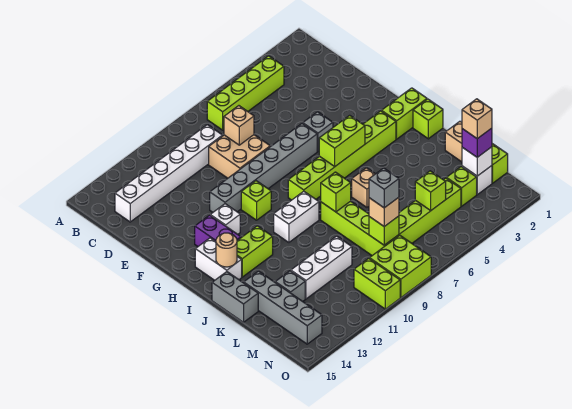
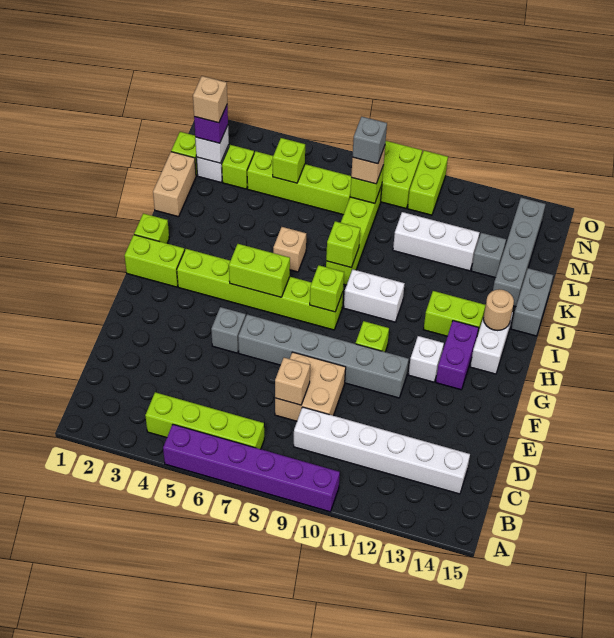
none -> purple brick A5:A10 level 1
none -> lime brick H8 level 2

